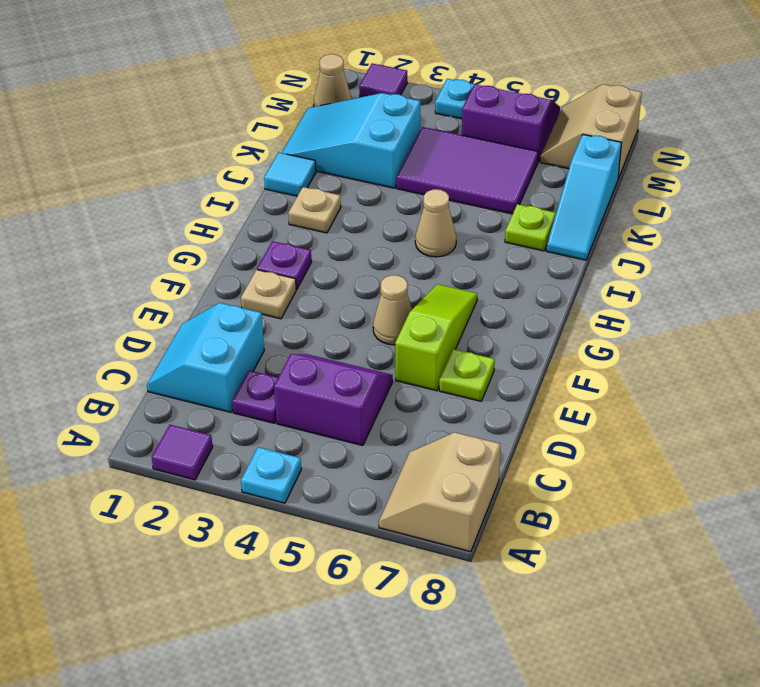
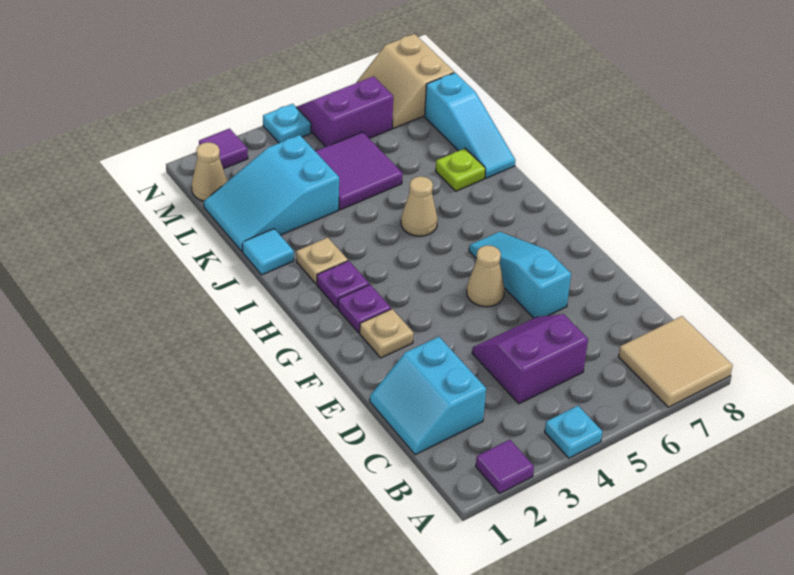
tan slope A7:B8 level 1 top 8 -> tan tile A7:B8 level 1
purple plate C3 level 1 -> purple plate H2 level 1
lime slope E6:G6 level 1 top E -> cyan slope E6:G6 level 1 top E
lime plate E7 level 1 -> none
purple tile K4:L6 level 1 -> purple tile K4:L5 level 1

